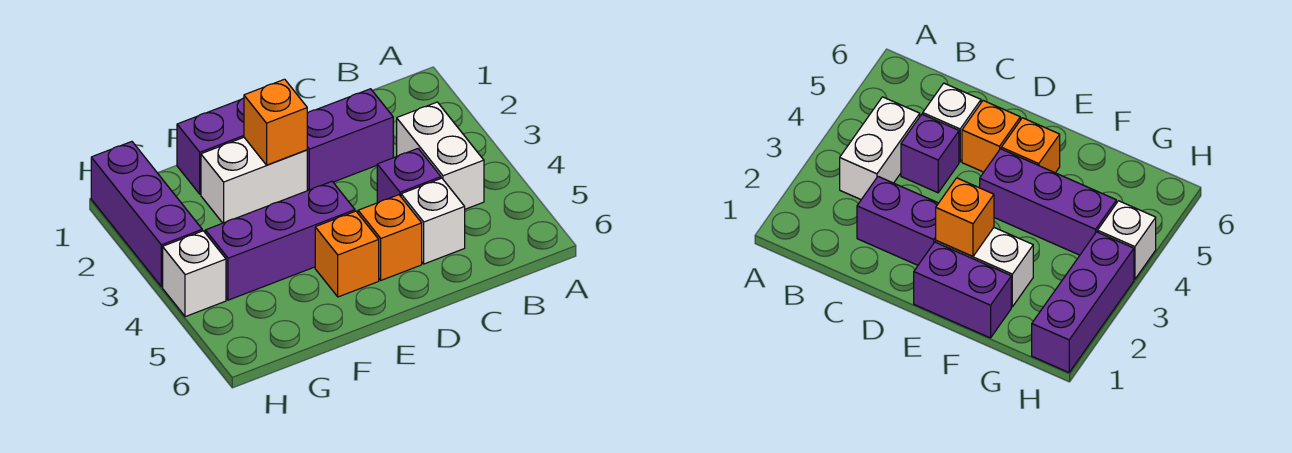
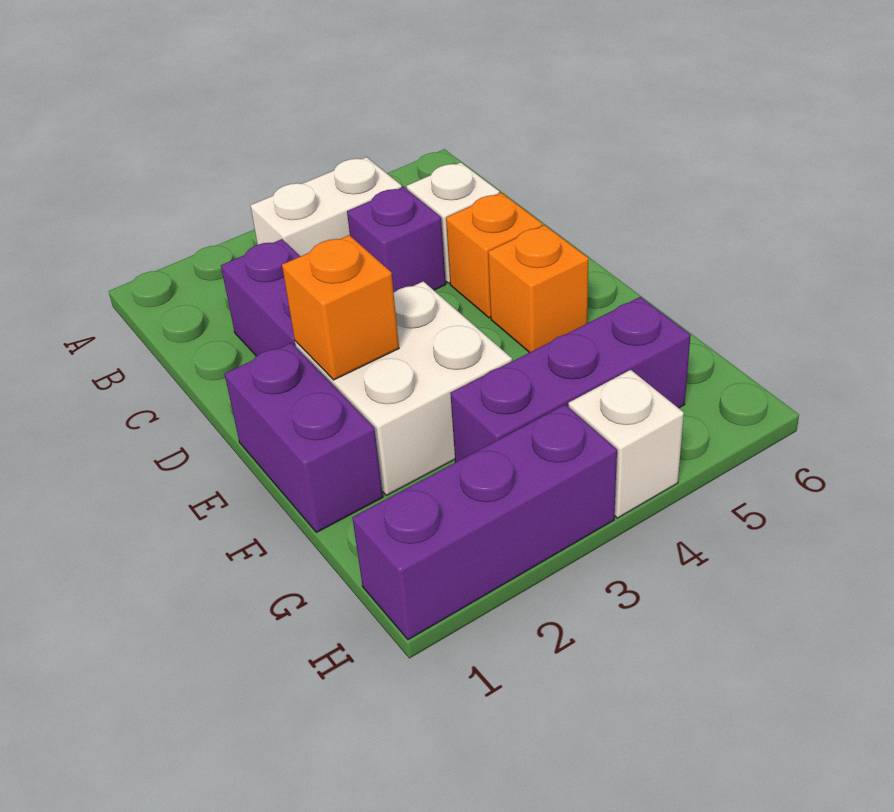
white brick E2:F2 level 1 -> white brick E2:F3 level 1
purple brick E4:G4 level 1 -> purple brick G3:G5 level 1

